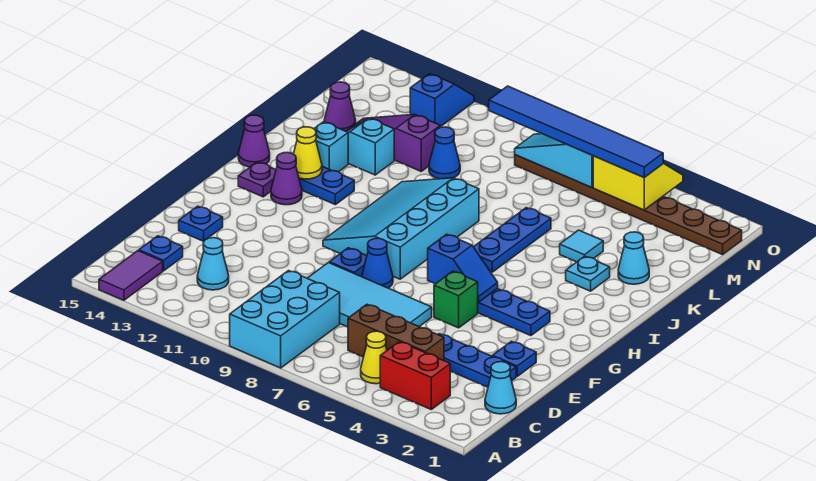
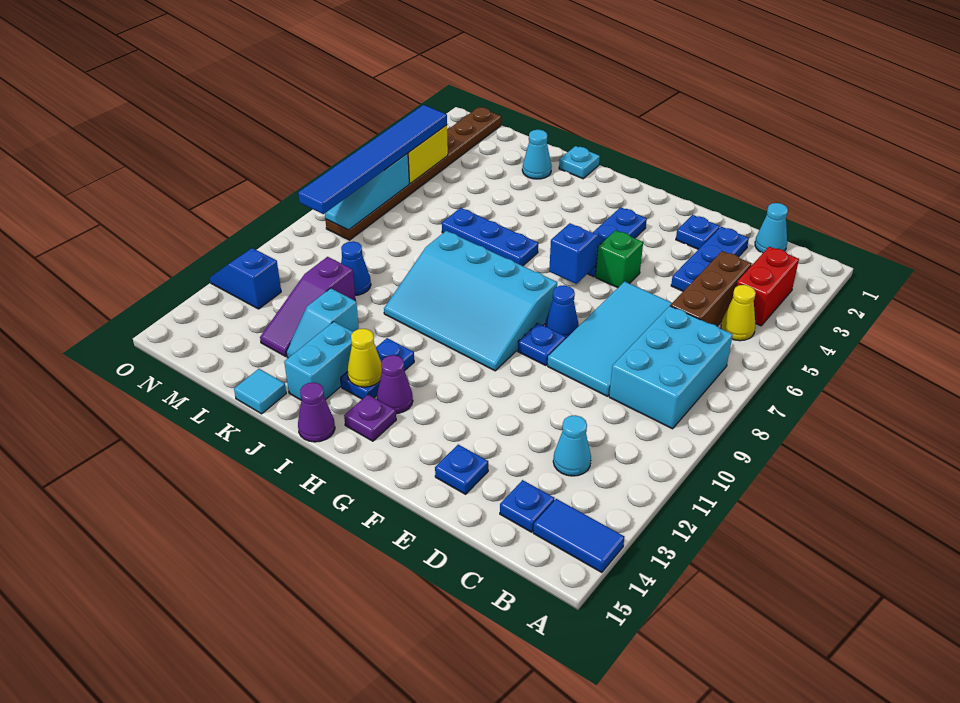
cyan brick A8:C9 level 1 -> cyan brick B7:C9 level 1
purple tile A14:B14 level 1 -> blue tile A14:B14 level 1
cyan plate J3 level 1 -> cyan plate J1 level 1
cyan brick J13 level 1 -> cyan brick J13:J14 level 1
cyan tile K4 level 1 -> cyan tile K15 level 1
purple cone L14 level 1 -> none

